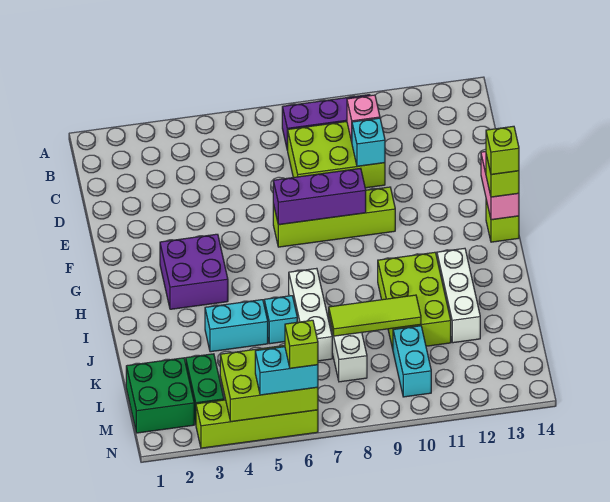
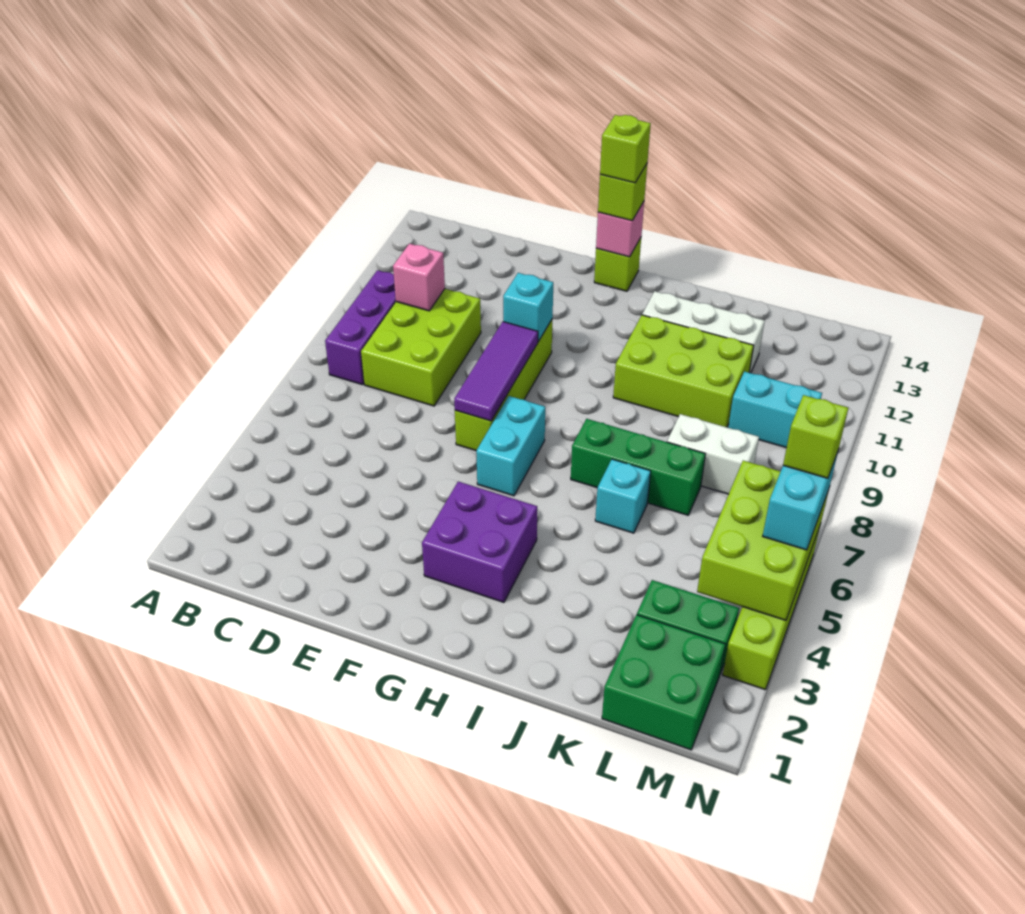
cyan brick D10 level 2 -> cyan brick F10 level 2
purple brick F7:F9 level 2 -> purple tile F7:F9 level 2
pink brick F14:G14 level 2 -> pink brick G14 level 2
white brick I7:K7 level 1 -> green brick I7:K7 level 1
cyan brick J4:J5 level 1 -> cyan brick G6:G7 level 1
lime tile K8:K10 level 2 -> none

